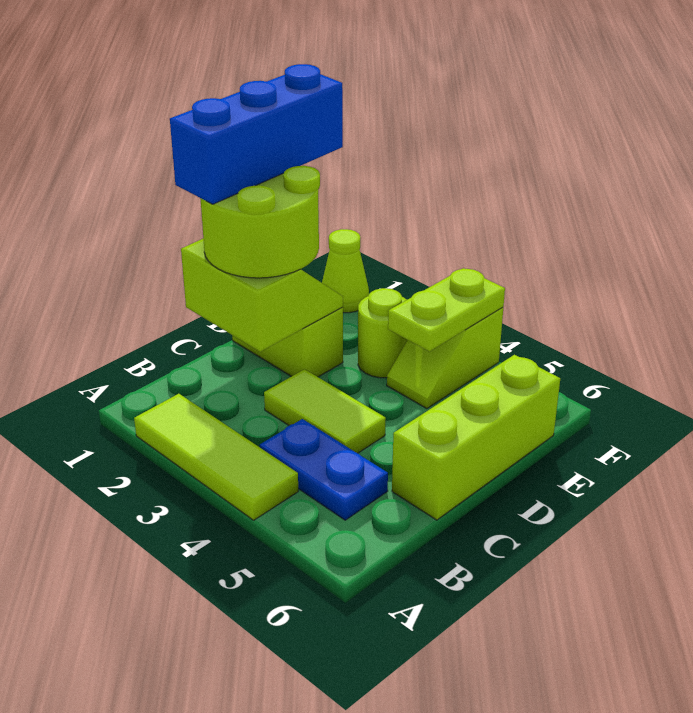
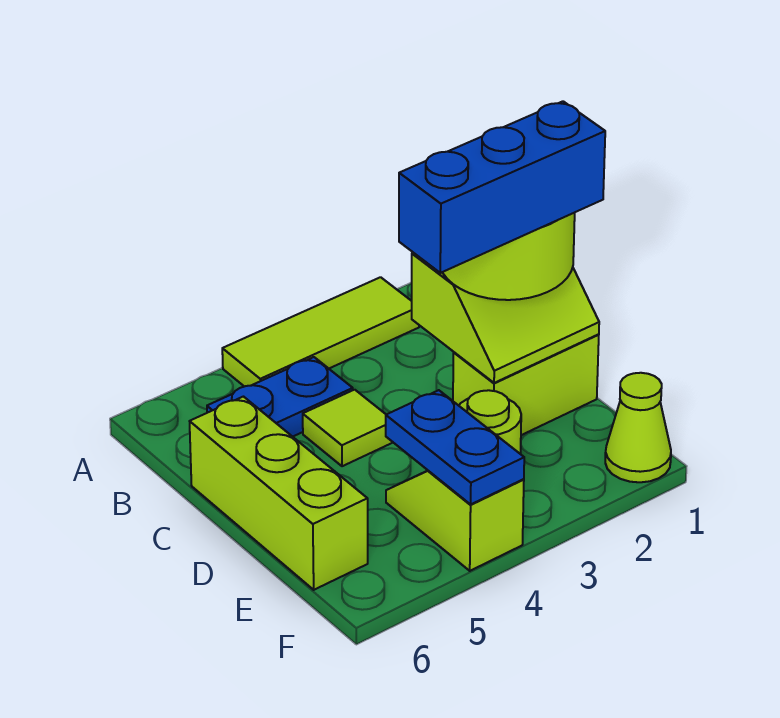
blue brick C1:E1 level 4 -> blue brick D1:D3 level 4
lime tile C3:C4 level 1 -> lime tile C4 level 1
lime plate E4:F4 level 2 -> blue plate E4:F4 level 2

